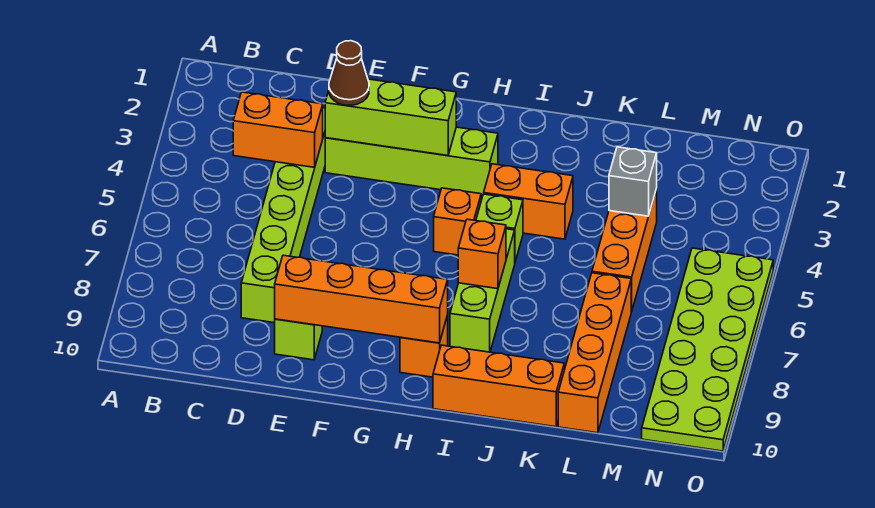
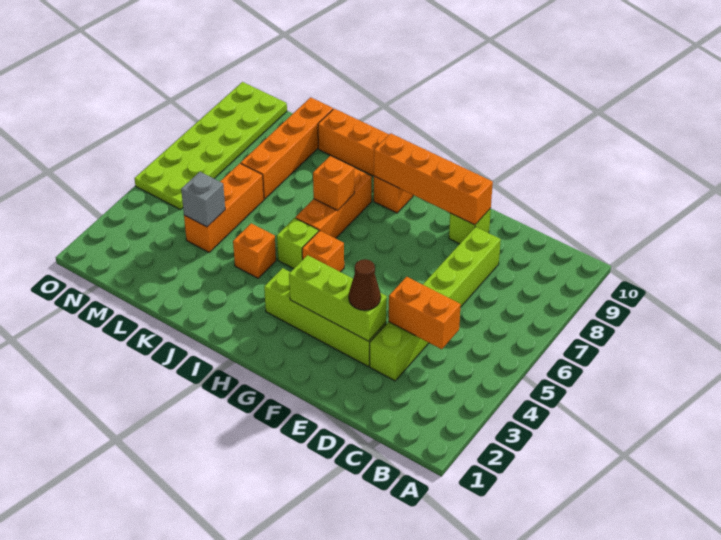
orange brick I4:J4 level 1 -> orange brick J4 level 1
lime brick I6:I8 level 1 -> orange brick I6:I8 level 1

